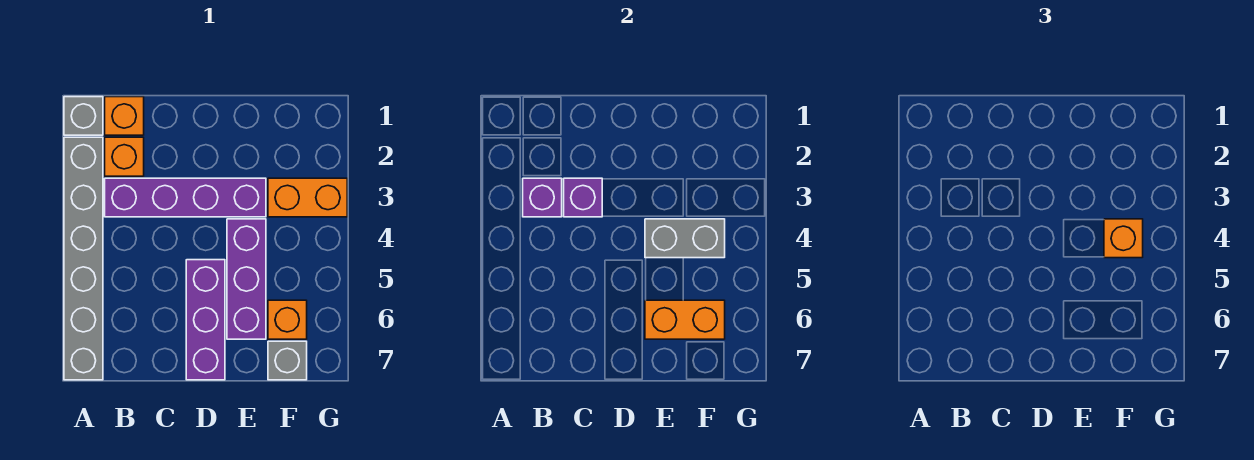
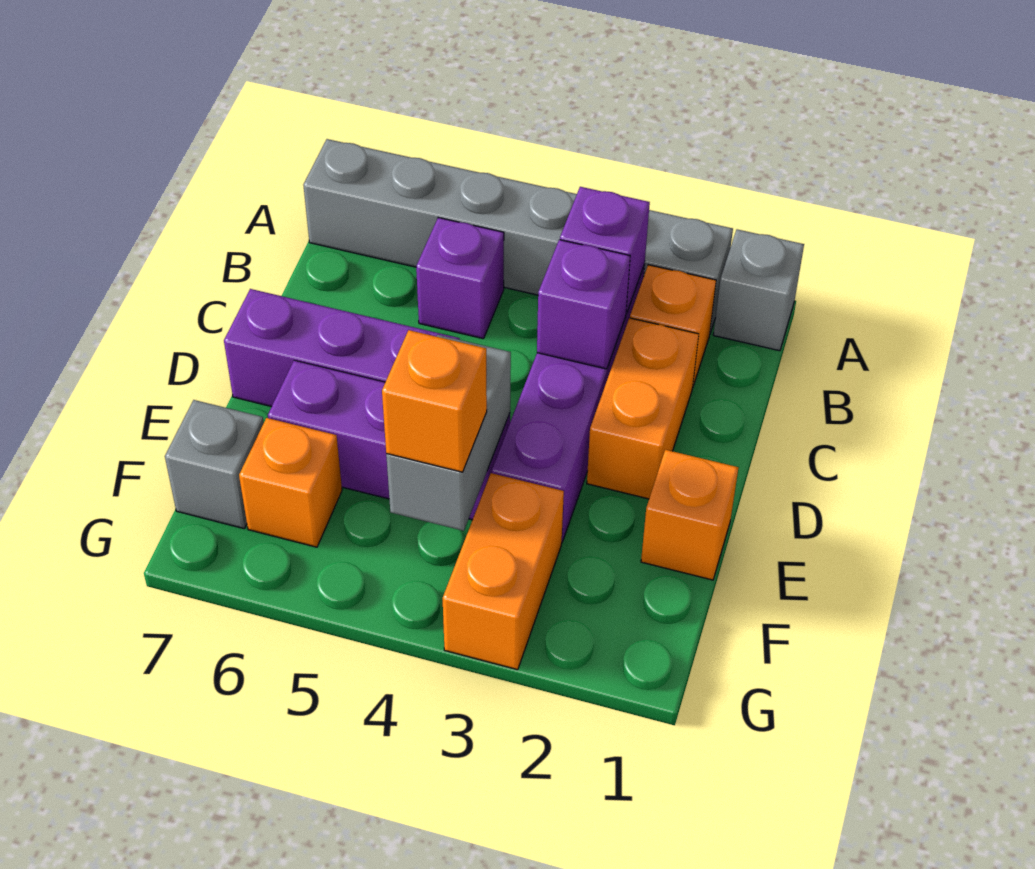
orange brick B1 level 1 -> orange brick E1 level 1
none -> purple brick B5 level 1
orange brick E6:F6 level 2 -> orange brick C2:D2 level 1

